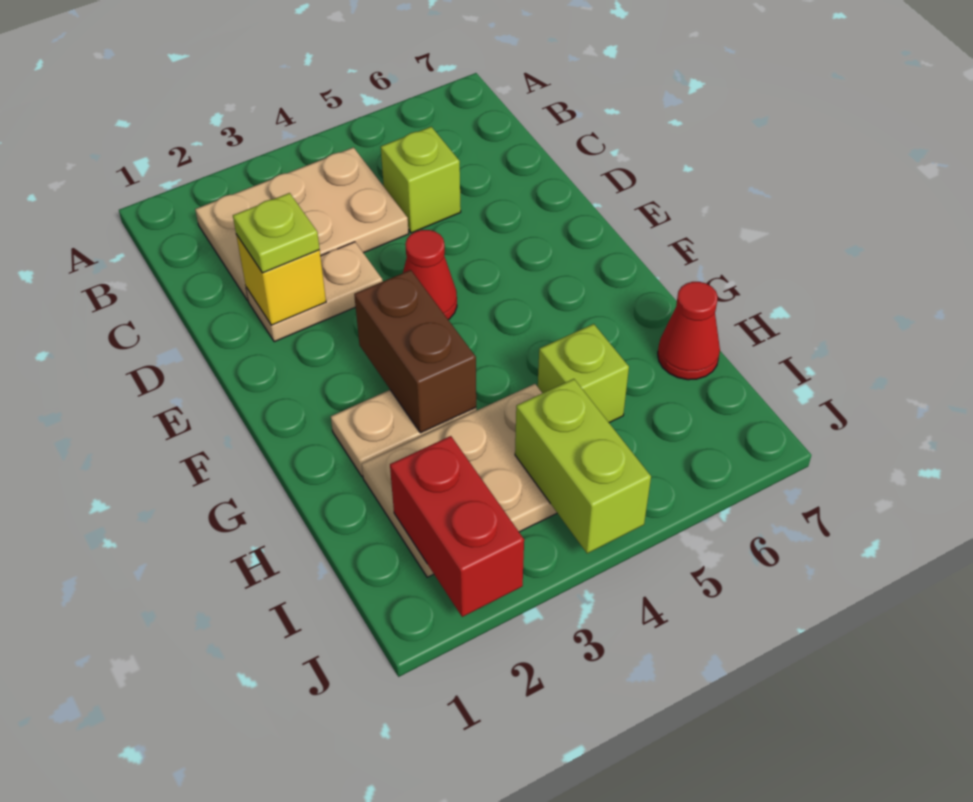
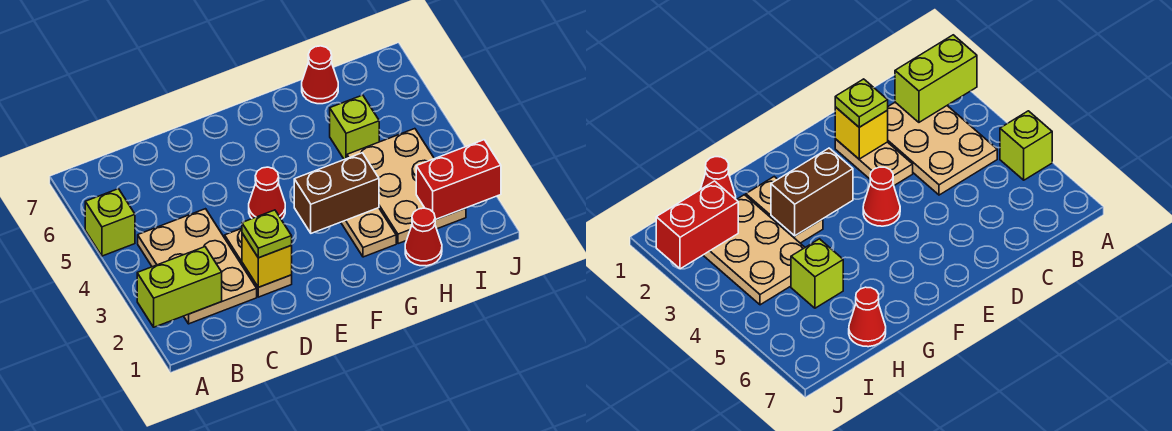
lime brick C5 level 1 -> lime brick A5 level 1
none -> red cone H1 level 1
lime brick I4:J4 level 2 -> lime brick A2:B2 level 2

